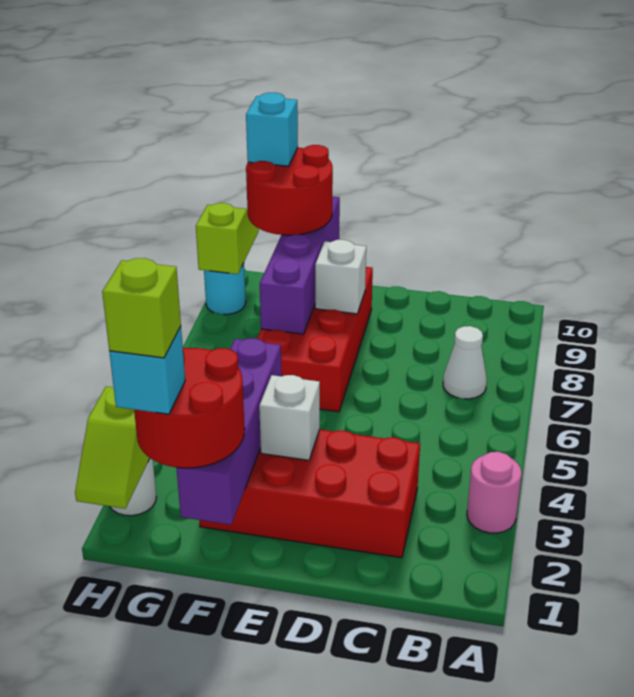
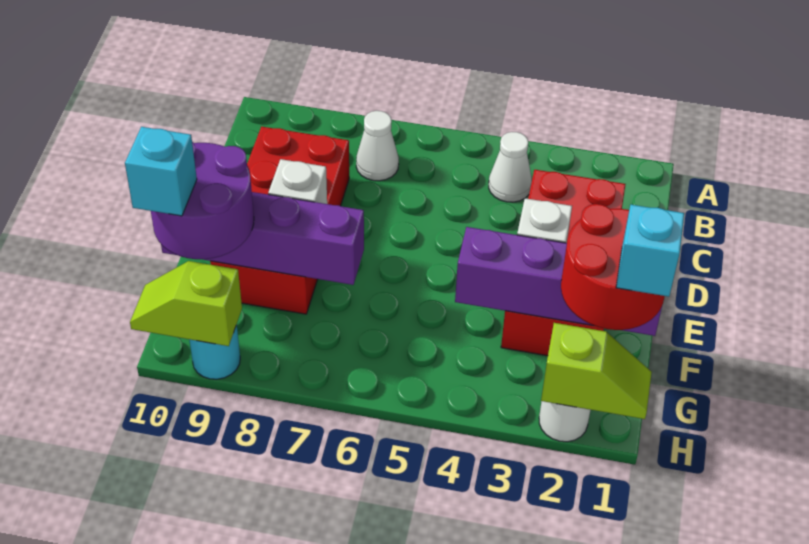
pink round brick A3 level 1 -> none
none -> white cone B4 level 1
red brick E6:F9 level 1 -> red brick C8:F9 level 1
red round brick F9:G10 level 3 -> purple round brick F9:G10 level 3
lime brick G1 level 5 -> none

